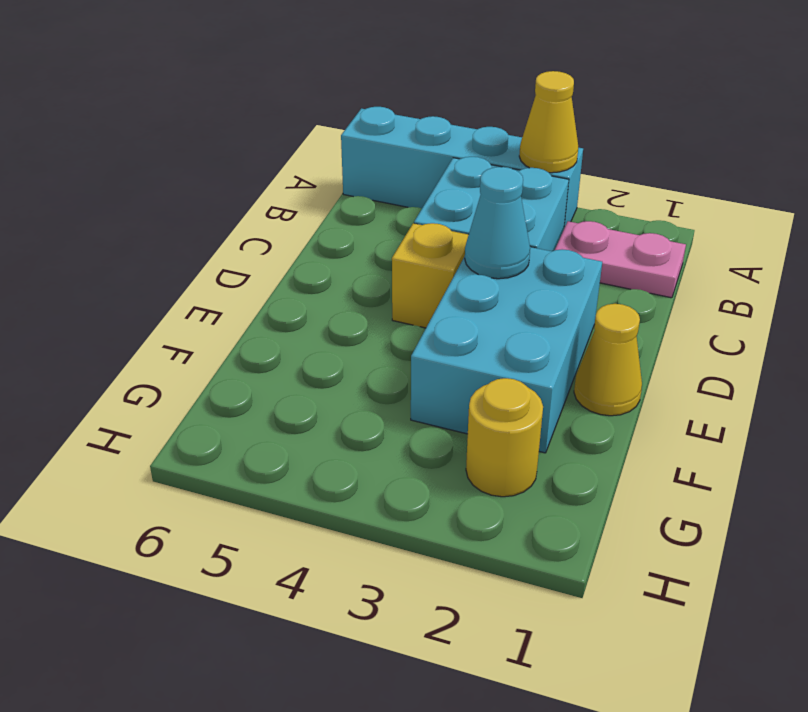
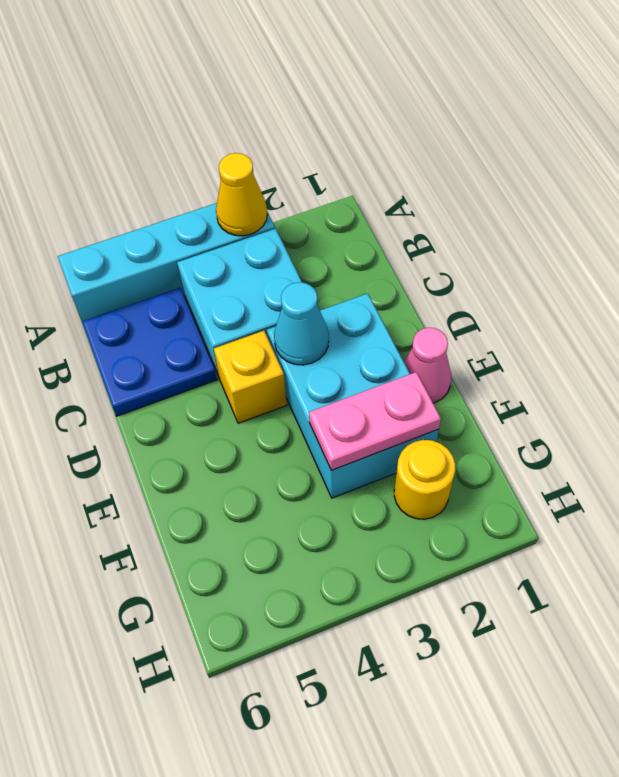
pink plate B1:B2 level 1 -> pink plate F2:F3 level 2
none -> blue plate B5:C6 level 1
yellow cone E1 level 1 -> pink cone E1 level 1

